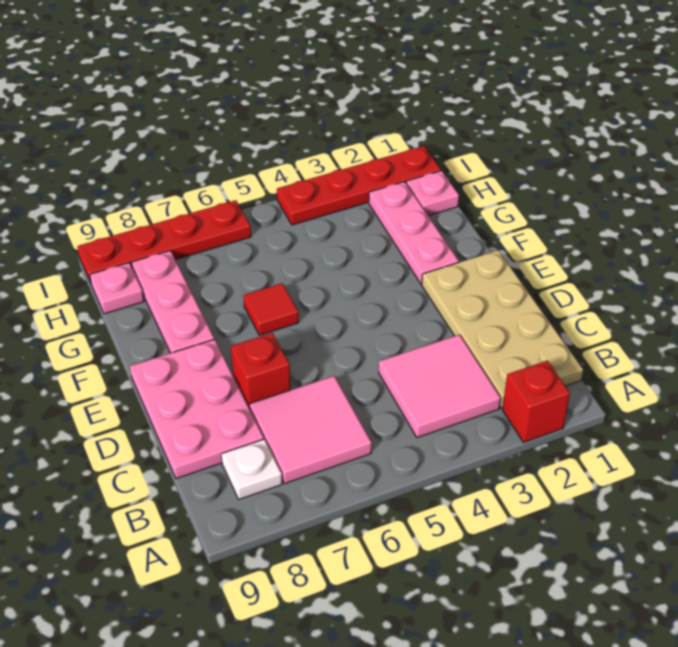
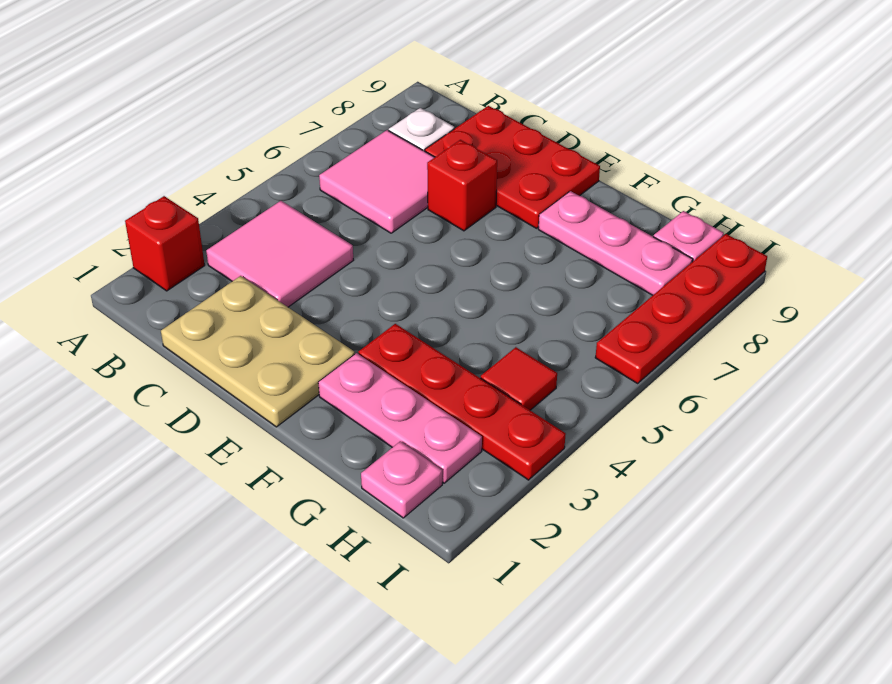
tan plate B1:E2 level 1 -> tan plate C1:E2 level 1
pink plate C8:E9 level 1 -> red plate C8:E9 level 1
red tile F6 level 1 -> red tile H4 level 1
red plate I1:I4 level 1 -> red plate F3:I3 level 1

